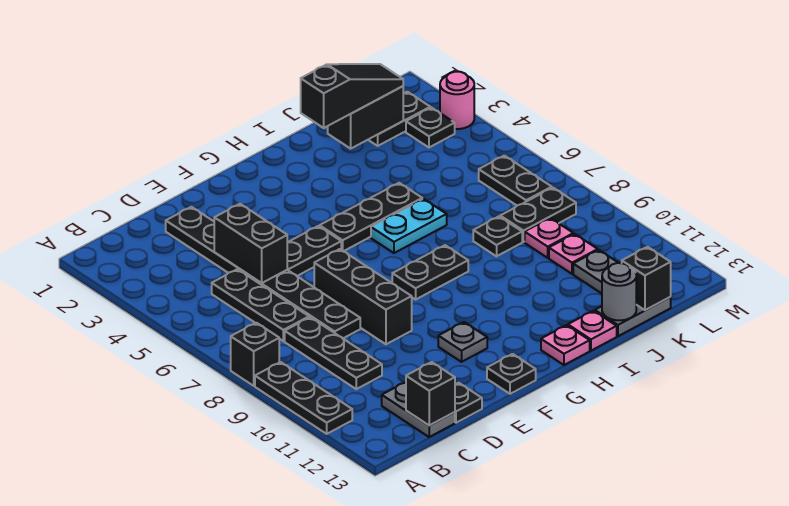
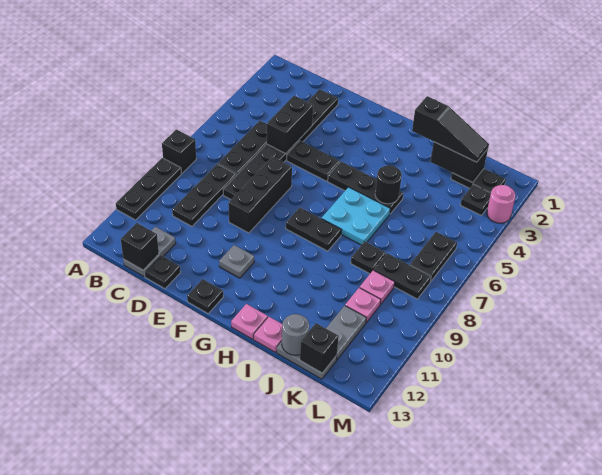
cyan plate H6:I6 level 1 -> cyan plate H6:I7 level 1
none -> black round brick I5 level 2

